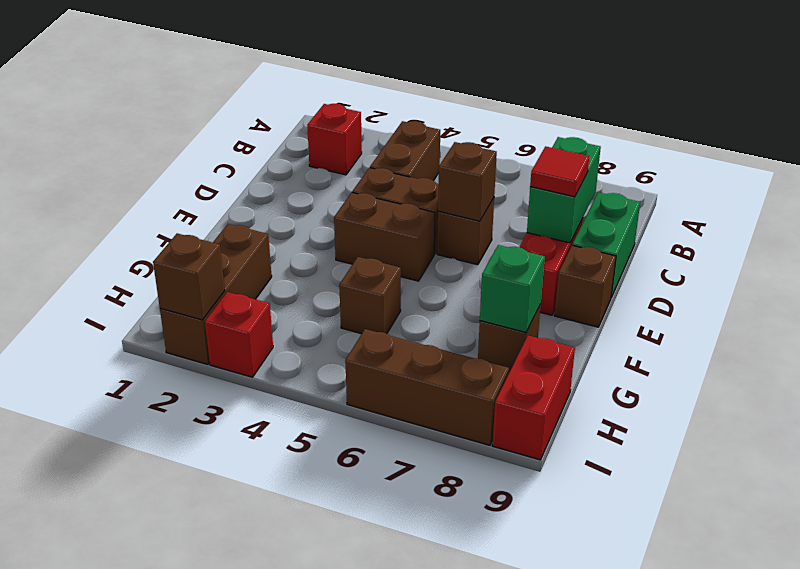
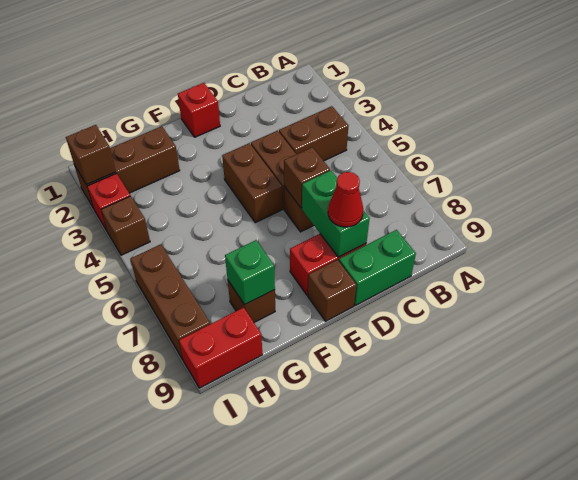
red brick B2 level 1 -> red brick E1 level 1
green brick C8:D8 level 2 -> green brick D7:D8 level 2
red tile D8 level 3 -> red cone D8 level 3
brown brick G5 level 1 -> brown brick I4 level 1

